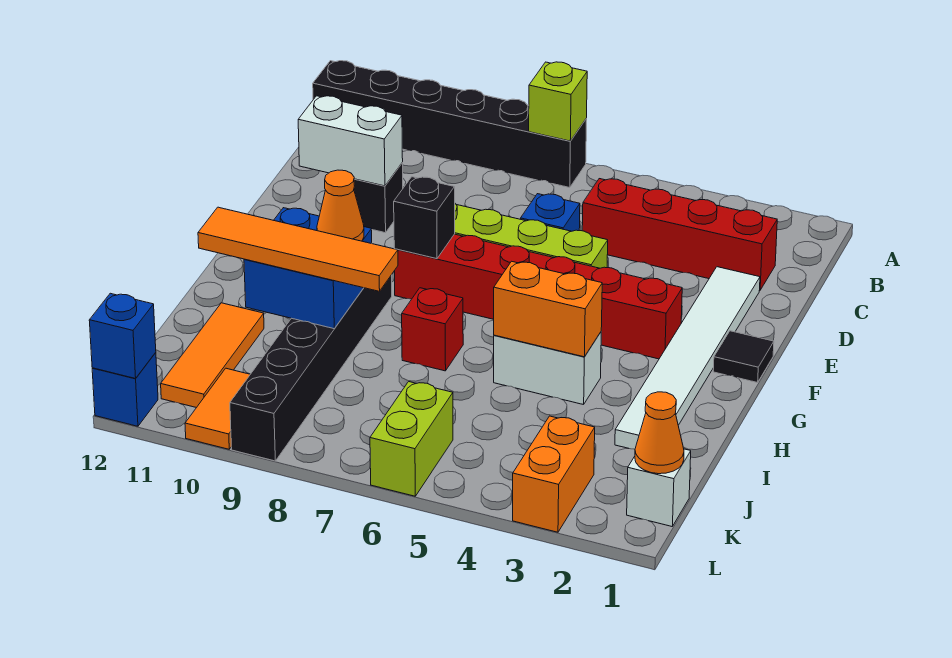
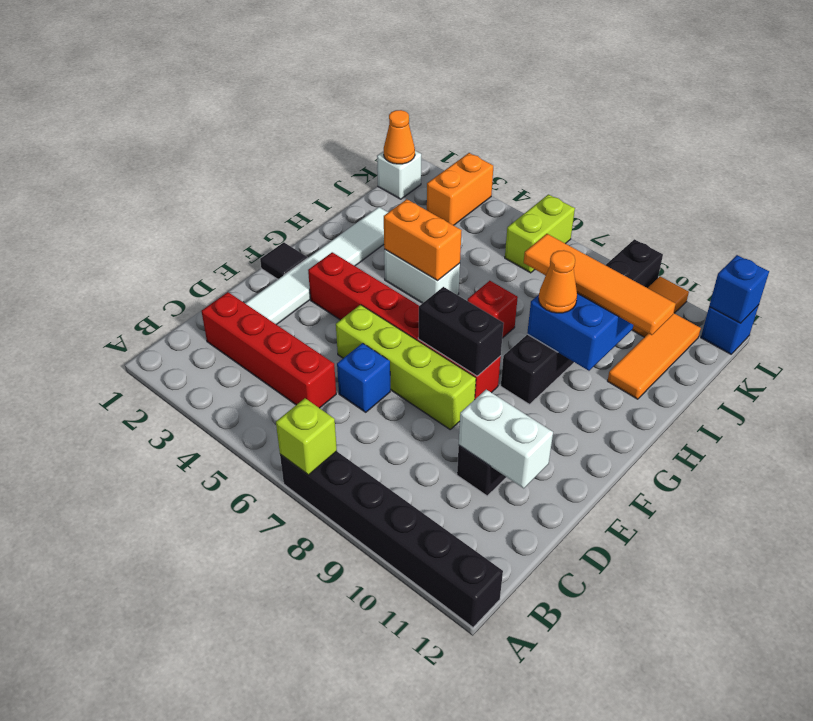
black brick F8 level 2 -> black brick F7:F8 level 2

